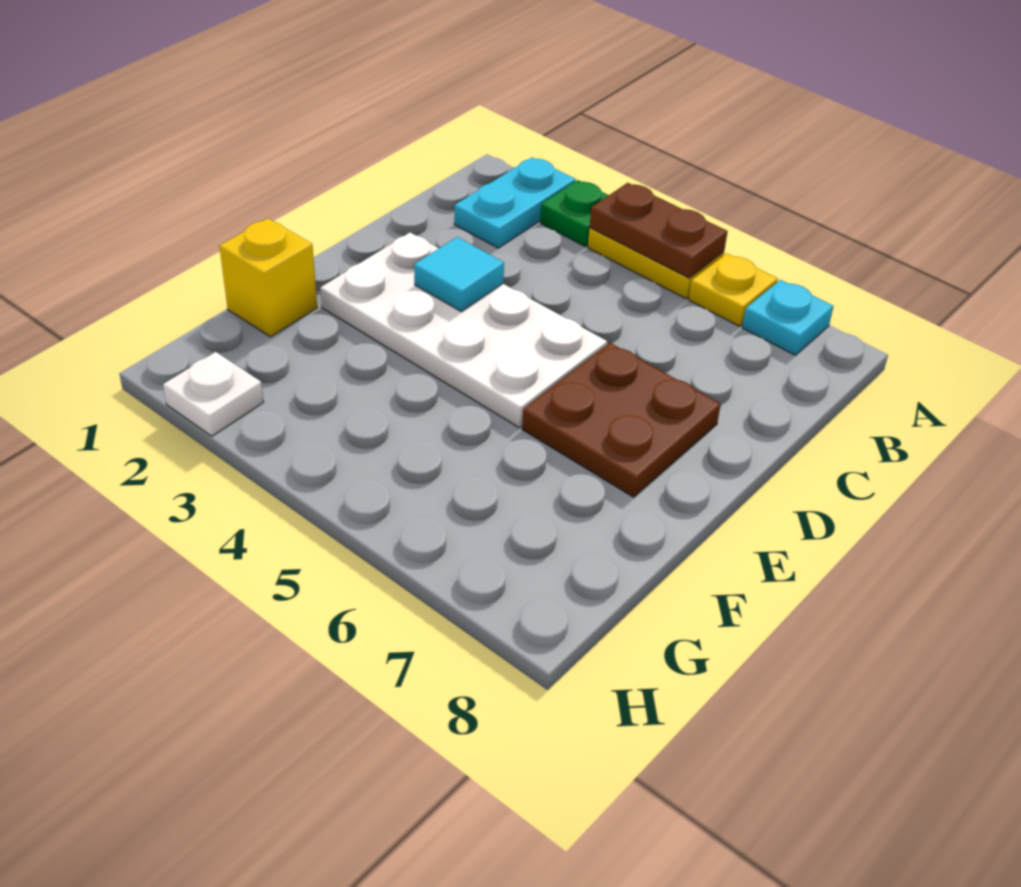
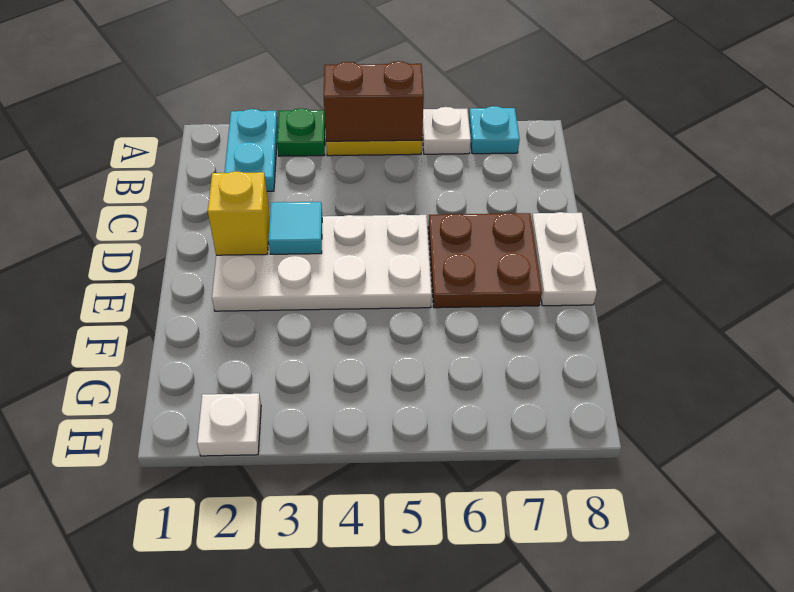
brown plate A4:A5 level 2 -> brown brick A4:A5 level 2
yellow plate A6 level 1 -> white plate A6 level 1
none -> white plate D8:E8 level 1
yellow brick F1 level 1 -> yellow brick D2 level 2

